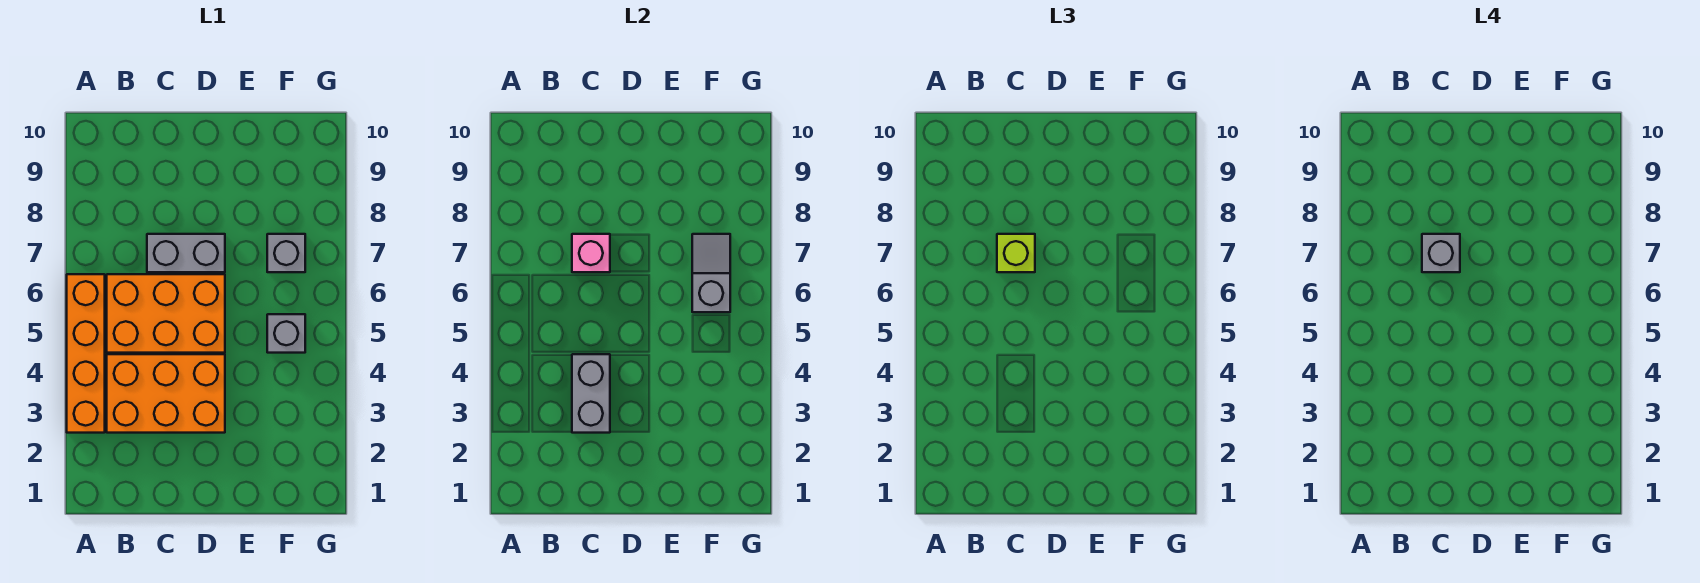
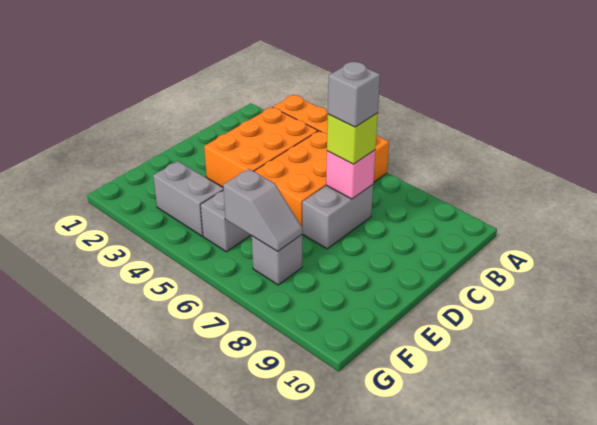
grey brick C3:C4 level 2 -> grey brick F3:F4 level 1

